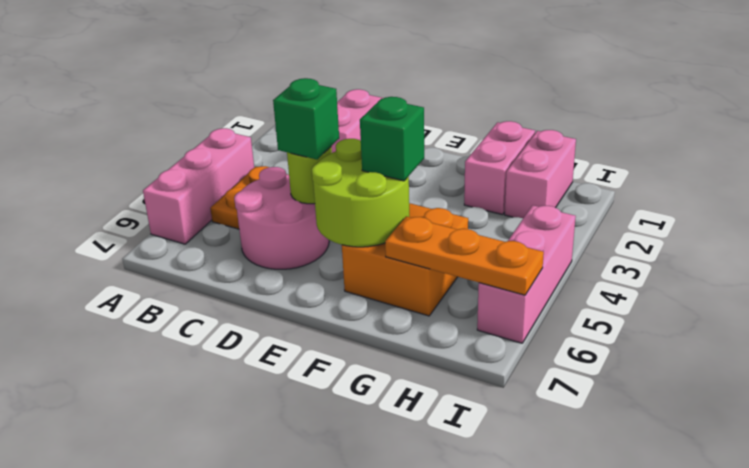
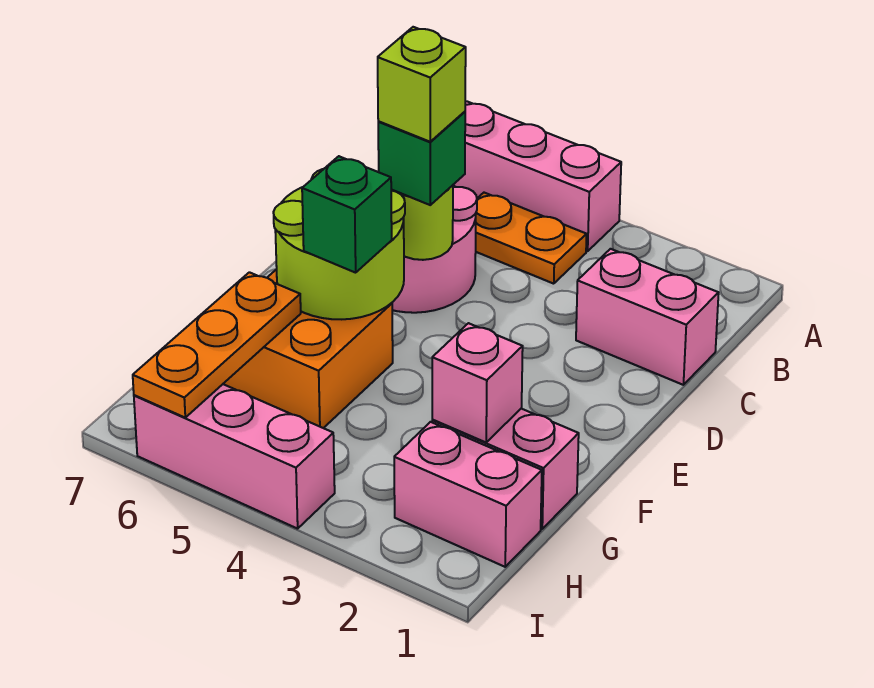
none -> lime brick D5 level 4
none -> pink brick G2 level 2

